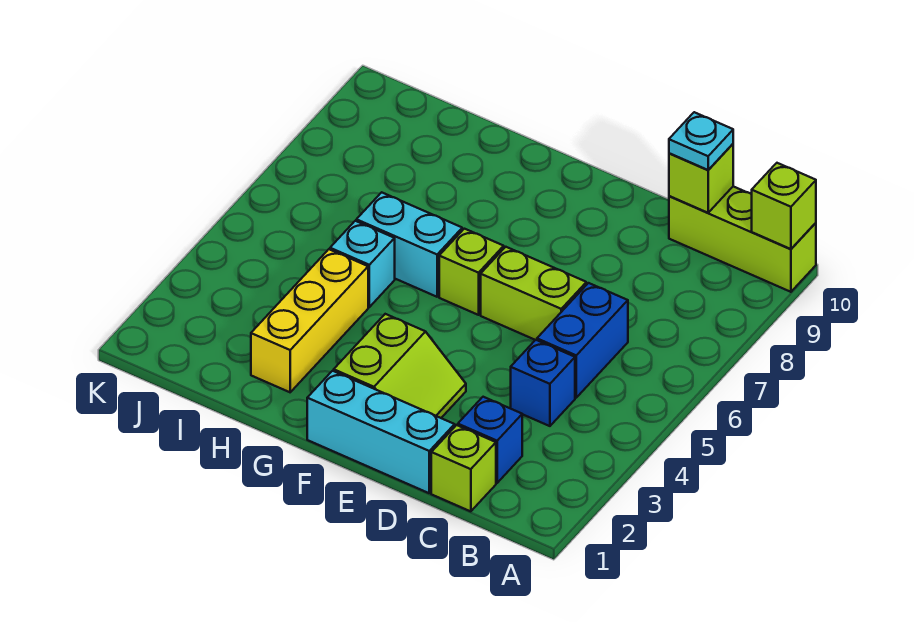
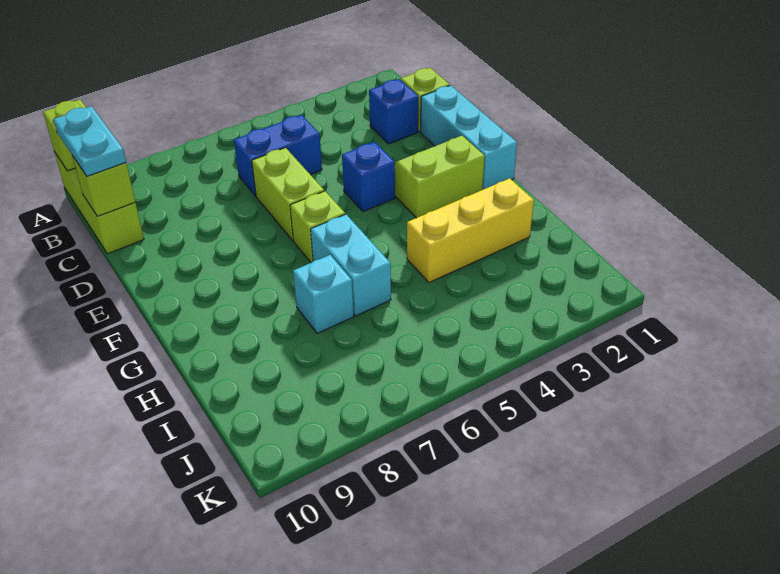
blue brick C4 level 1 -> blue brick E4 level 1
cyan plate C10 level 3 -> cyan plate B10:C10 level 3
cyan brick H5 level 1 -> cyan brick H7 level 1

